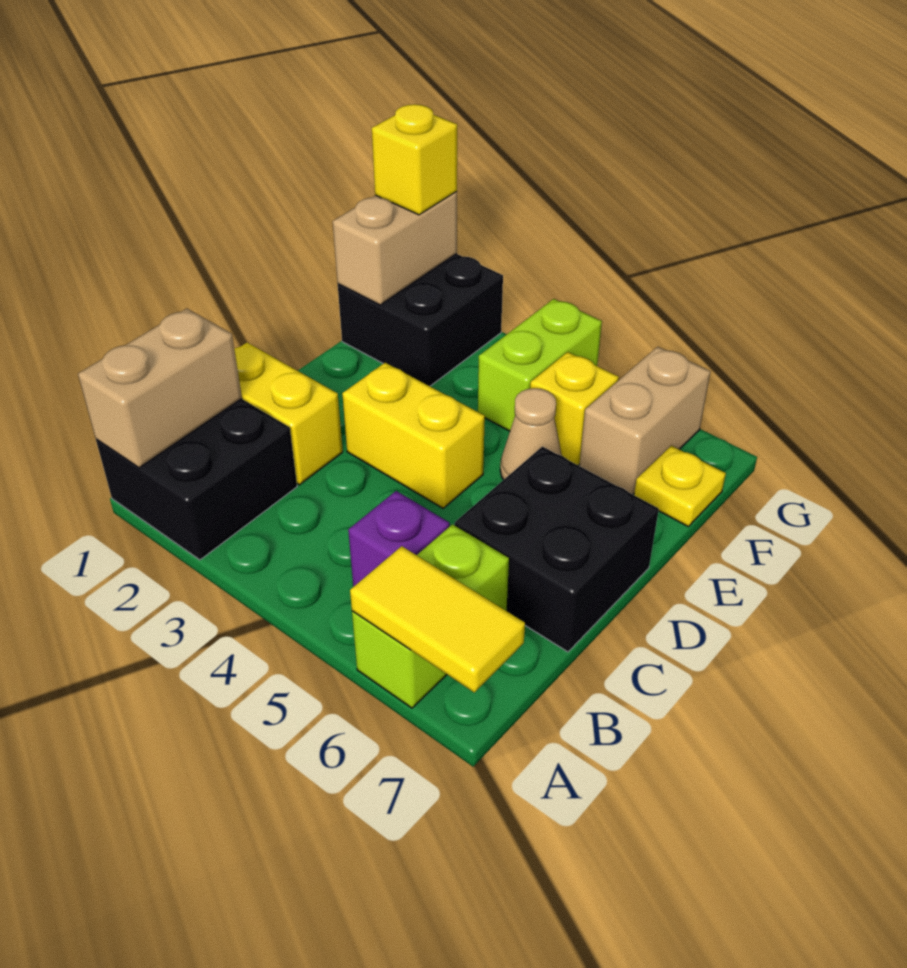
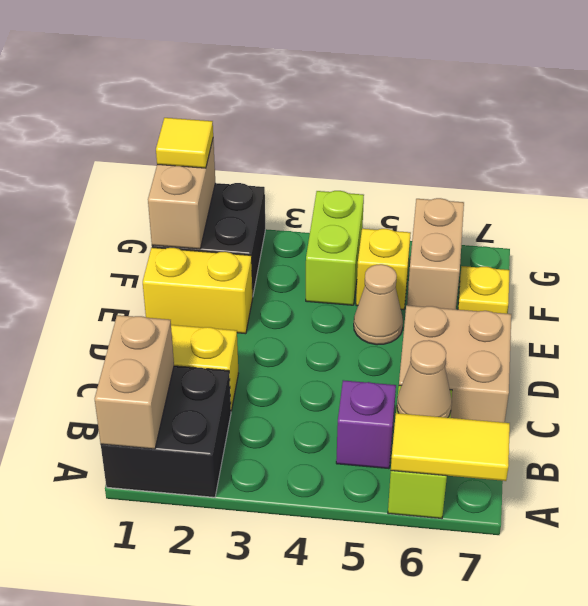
none -> tan cone B6 level 2
black brick C6:D7 level 1 -> tan brick C6:D7 level 1
yellow brick D3:D4 level 1 -> yellow brick E1:E2 level 1
yellow brick G1 level 3 -> yellow tile G1 level 3

